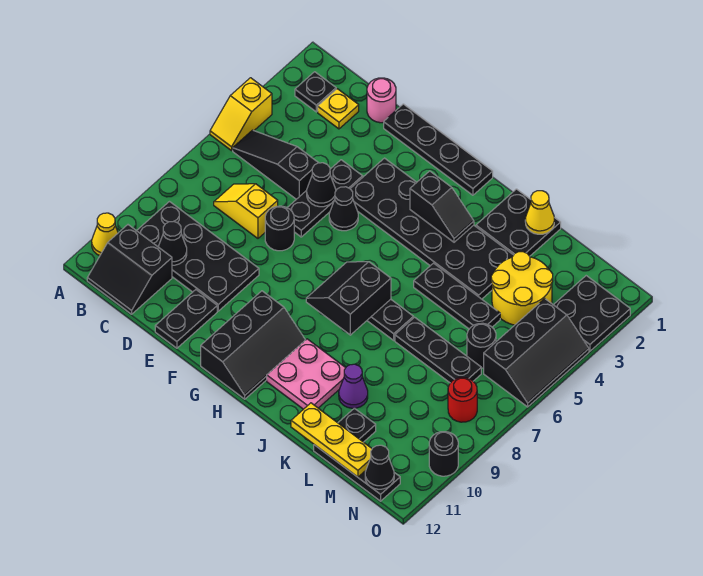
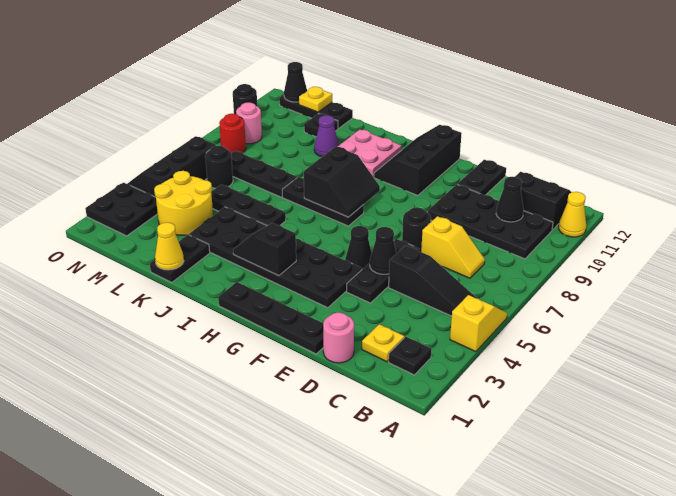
black plate J1:K2 level 1 -> black plate K1:K2 level 1
yellow plate K12:M12 level 2 -> yellow plate M12 level 2
none -> pink round brick N9 level 1

